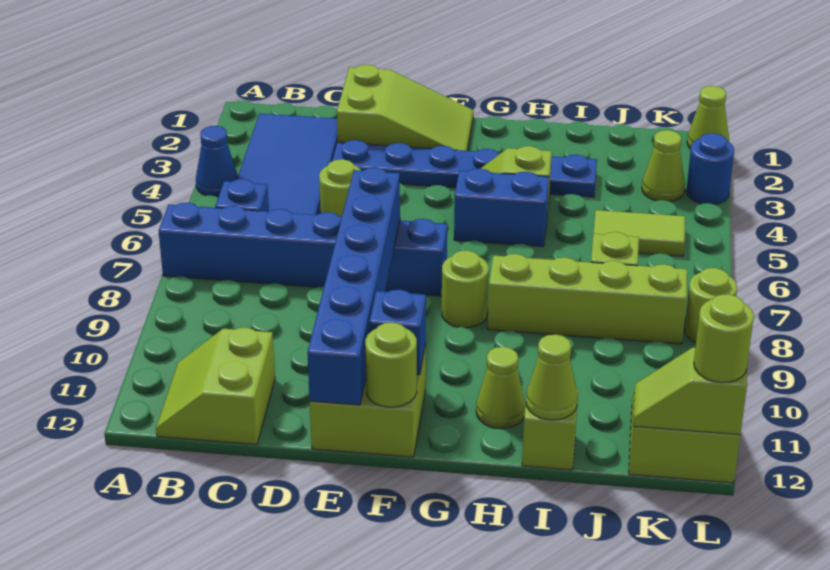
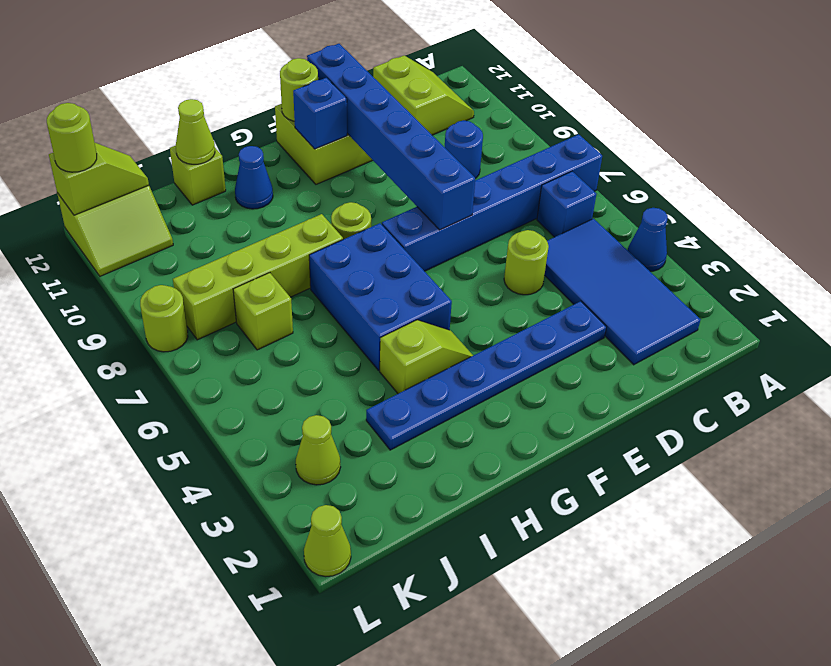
lime slope D1:F2 level 1 top D -> none
blue brick G5:H5 level 1 -> blue brick G5:H7 level 1
lime cone H11 level 1 -> blue cone H11 level 1
lime tile J5:K5 level 1 -> none
blue round brick L3 level 1 -> blue round brick C9 level 1

